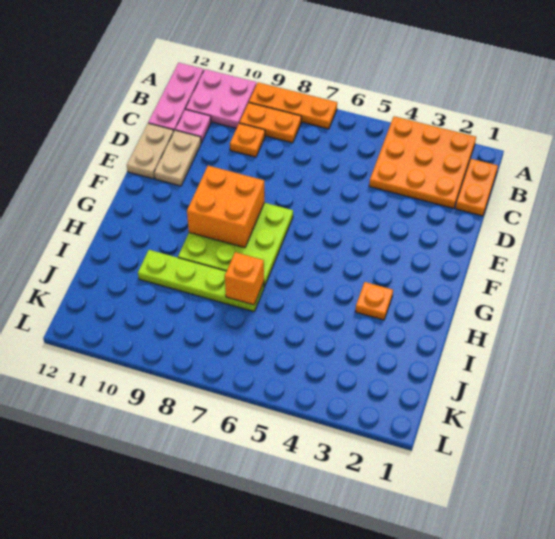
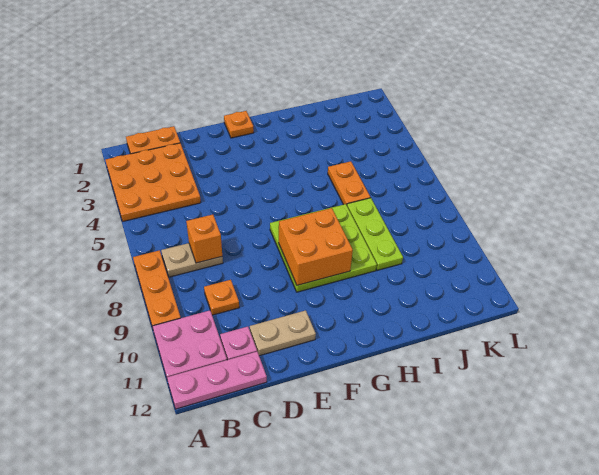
orange plate B8:B9 level 1 -> orange plate I5:I6 level 1
tan plate D12:E12 level 1 -> tan plate B7:C7 level 1
orange plate H3 level 1 -> orange plate F1 level 1
lime plate I7:I10 level 1 -> lime plate I7:I9 level 1
orange brick I7 level 2 -> orange brick C7 level 2

